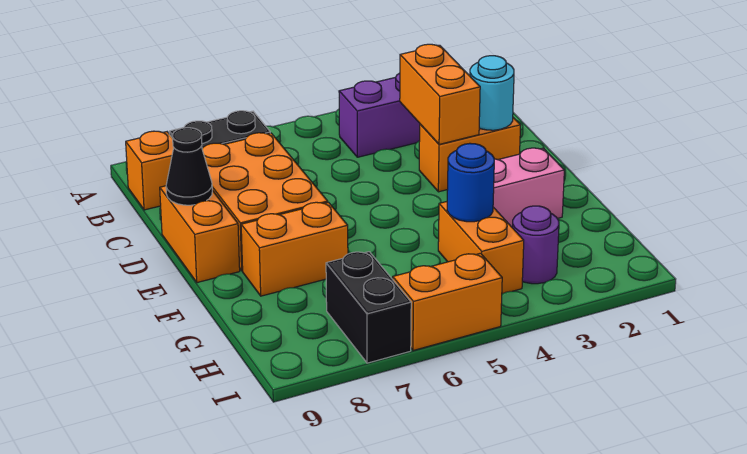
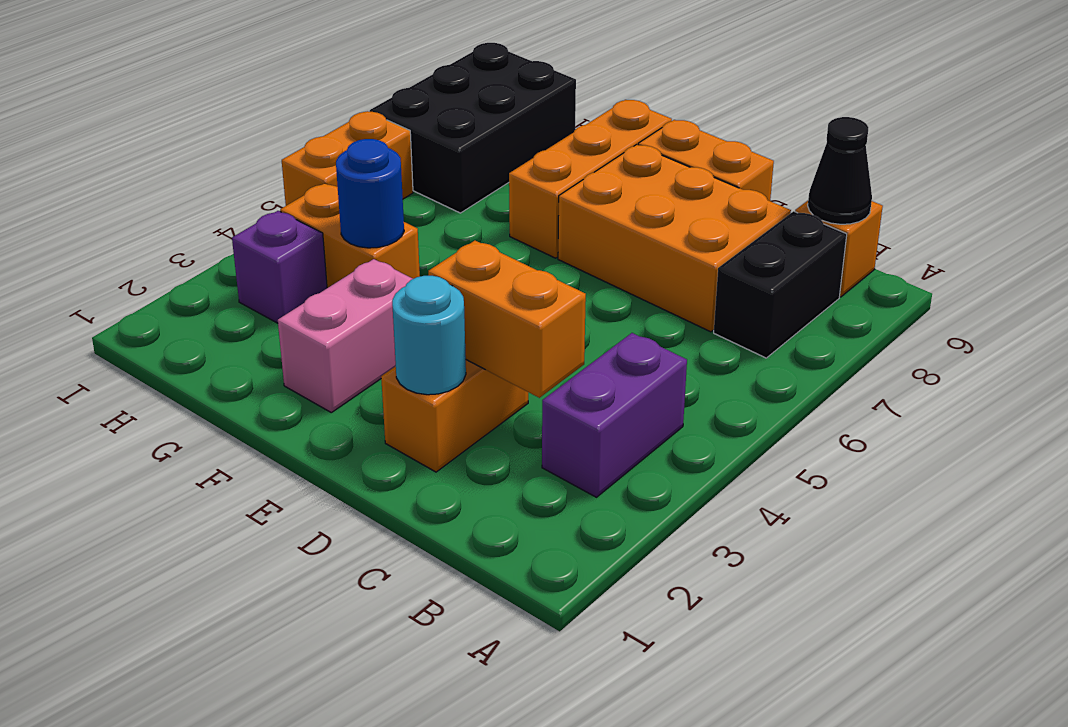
black cone D9 level 2 -> black cone B9 level 2
orange brick F7:F8 level 1 -> orange brick F7:F9 level 1
purple round brick H3 level 1 -> purple brick H3 level 1
black brick H7:I7 level 1 -> black brick H7:I9 level 1

